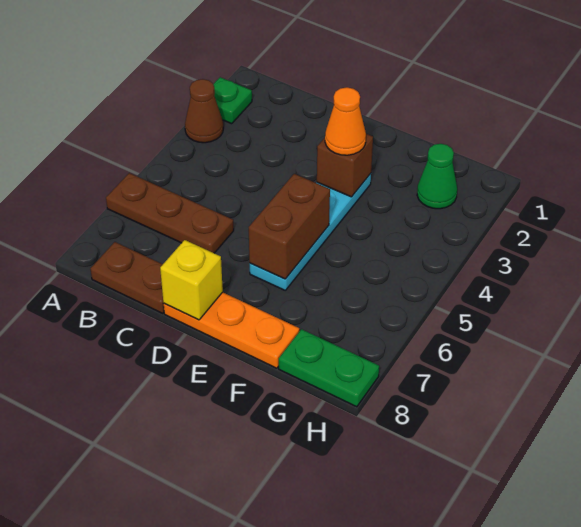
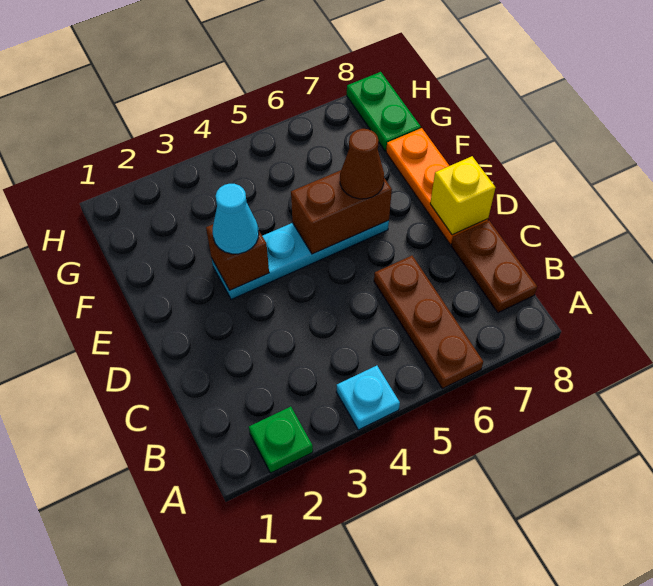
brown cone A3 level 1 -> brown cone E6 level 3
none -> cyan plate A4 level 1
orange cone E3 level 3 -> cyan cone E3 level 3
green cone G2 level 1 -> none

